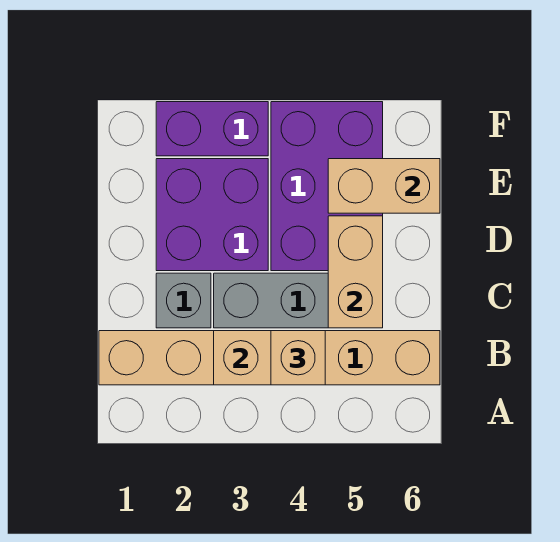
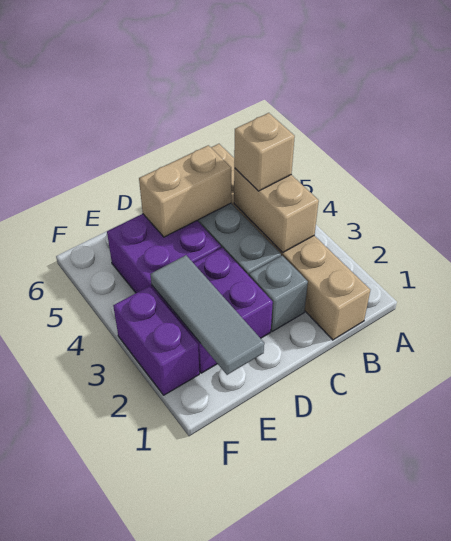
purple brick D4:F5 level 1 -> purple brick D4:E5 level 1
none -> grey tile E1:E3 level 2
tan brick E5:E6 level 2 -> none

